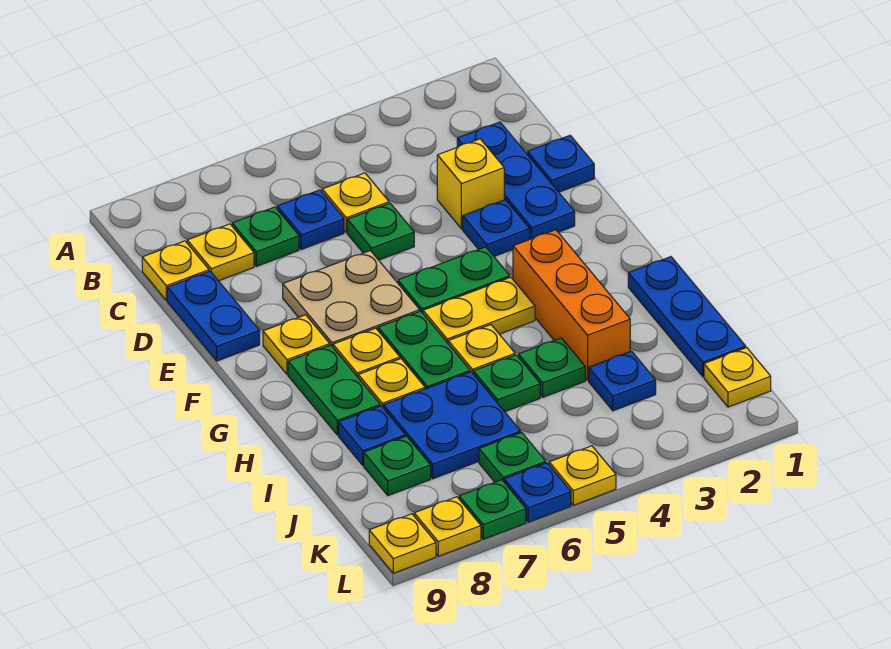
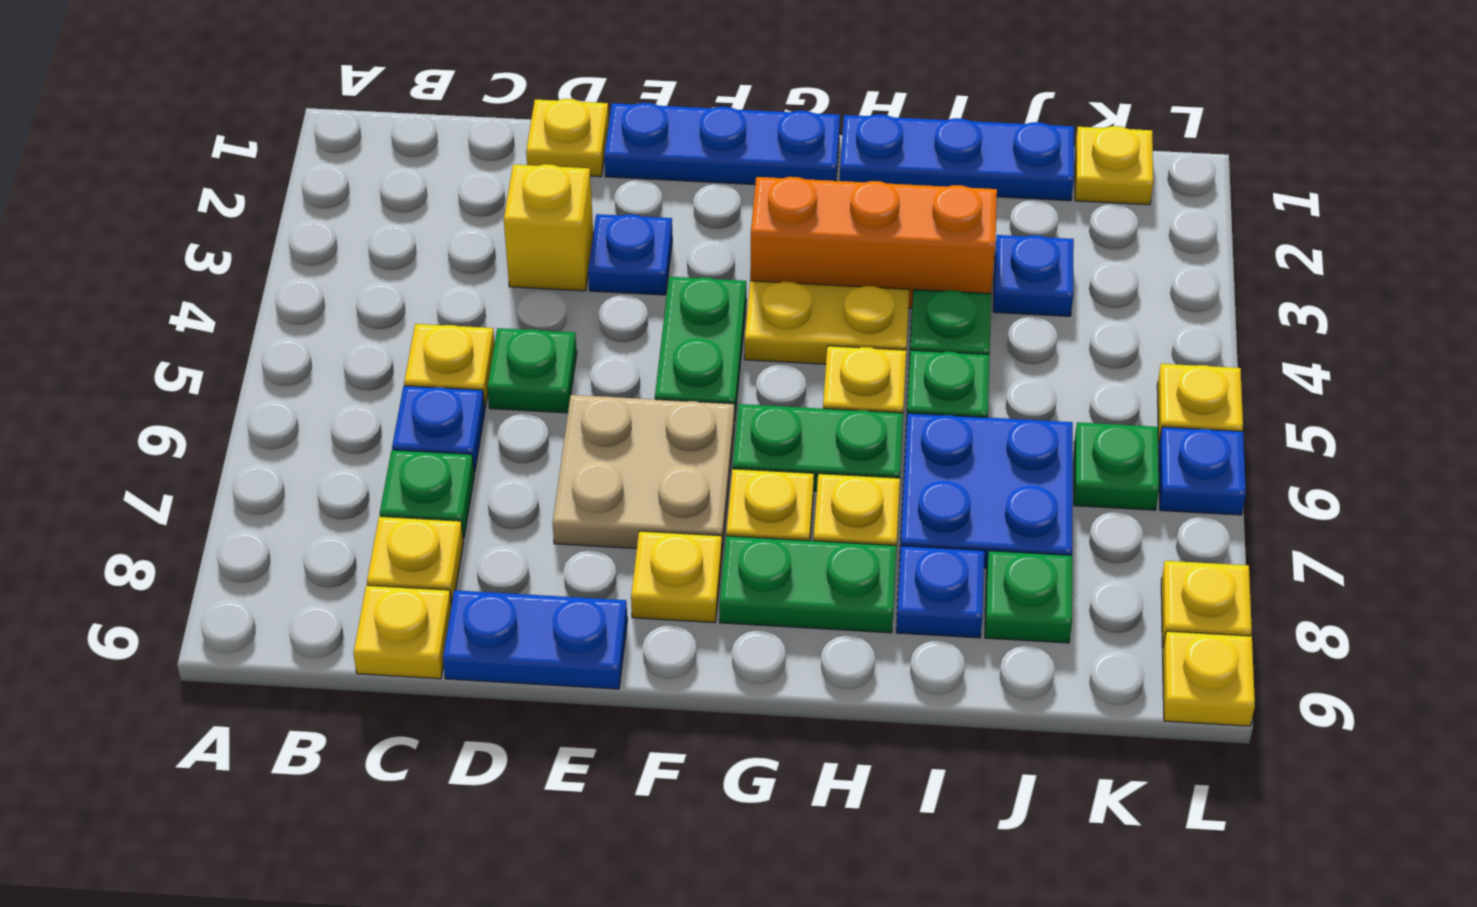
blue plate C2:E2 level 1 -> blue plate E1:G1 level 1
blue plate D1 level 1 -> yellow plate D1 level 1
yellow plate G4:G5 level 1 -> yellow plate G4:H4 level 1
green plate L7 level 1 -> none

